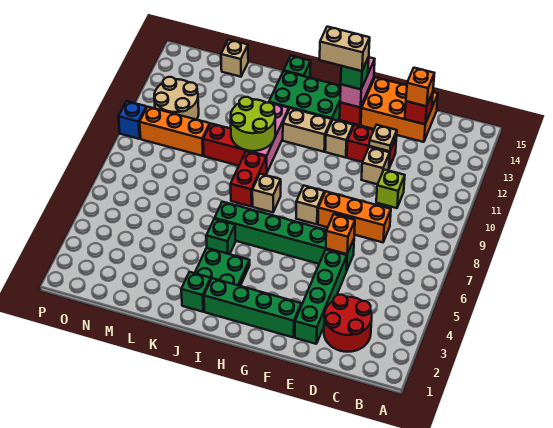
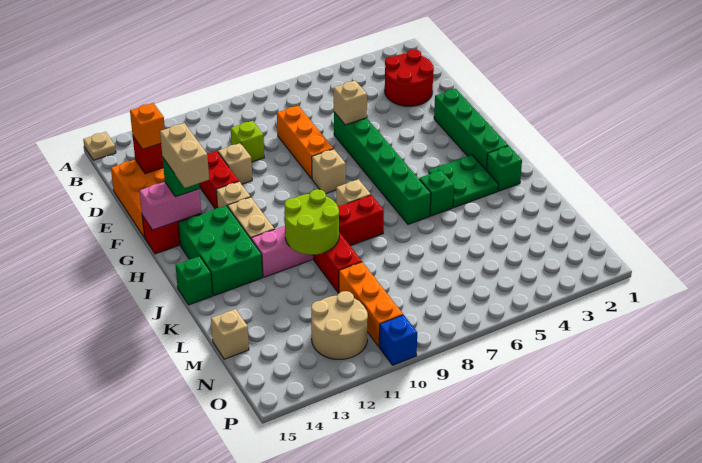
green brick E2:E5 level 1 -> none
orange brick E6 level 2 -> tan brick E6 level 2
tan plate E12 level 2 -> tan plate A15 level 1

